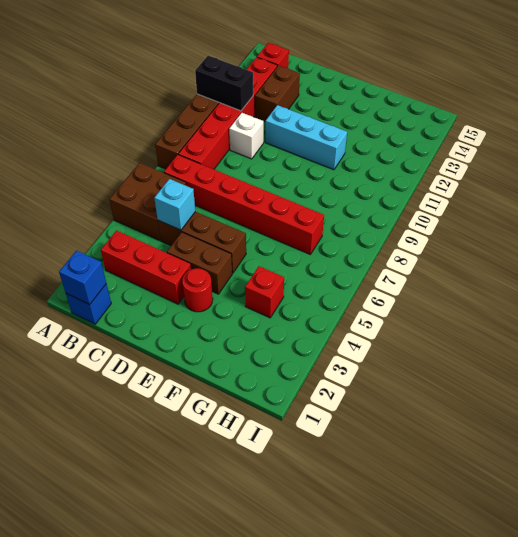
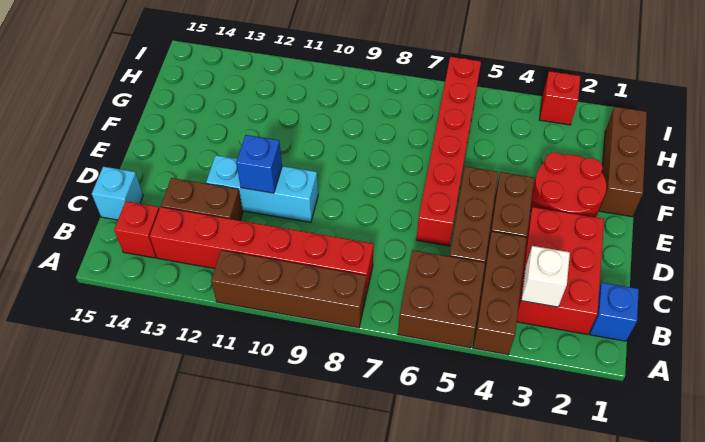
none -> brown brick A4:C4 level 1
black brick A11:B11 level 2 -> none
blue brick B1 level 2 -> blue brick D11 level 2
red brick B3:D3 level 1 -> red brick B2:D3 level 1
red brick B7:G7 level 1 -> red brick D6:I6 level 1
cyan brick C5 level 2 -> cyan brick C15 level 1
white brick C10 level 1 -> white brick B3 level 2
cyan brick D11:F11 level 1 -> cyan brick D10:D12 level 1
red round brick E3 level 1 -> red round brick E2:F3 level 1
none -> brown brick F1:H1 level 1
red brick G4 level 1 -> red brick I3 level 1

